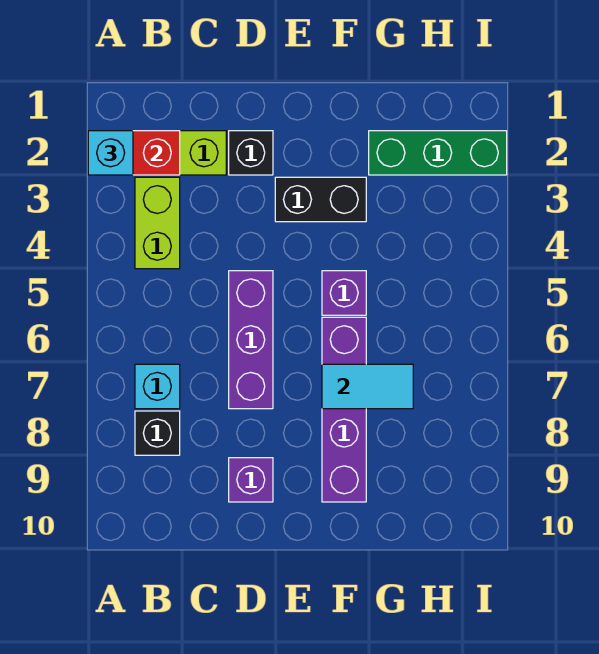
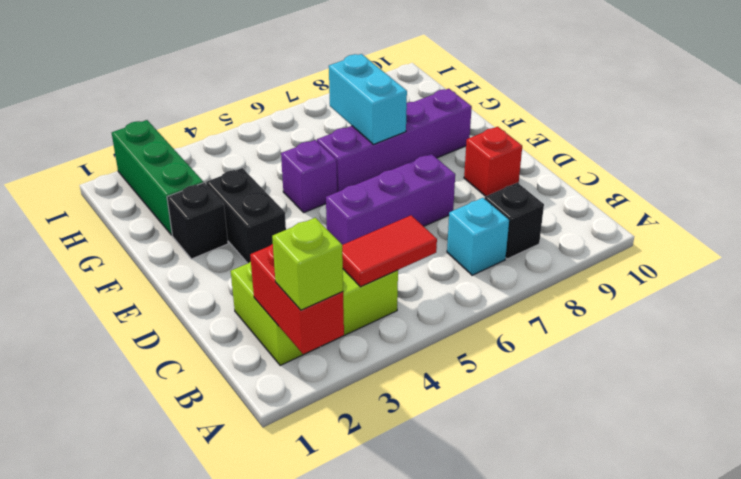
cyan brick A2 level 3 -> lime brick A2 level 3
none -> red tile B4:B5 level 2
black brick D2 level 1 -> black brick F2 level 1
purple brick D9 level 1 -> red brick D9 level 1
cyan tile F7:G7 level 2 -> cyan brick F7:G7 level 2

